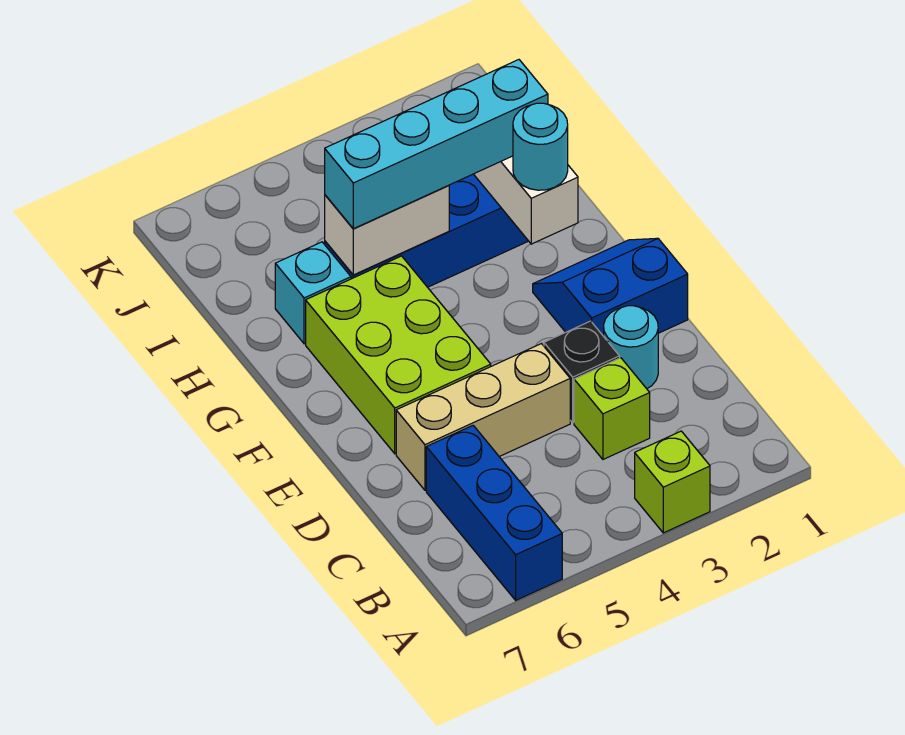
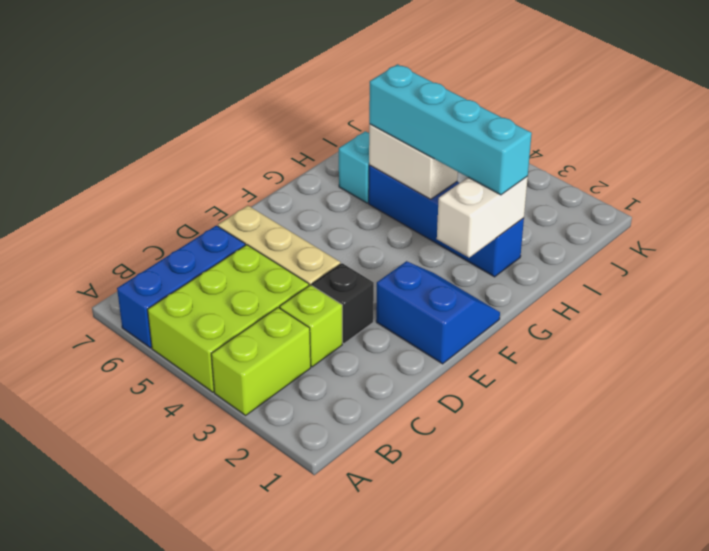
lime brick A3 level 1 -> lime brick A3:B3 level 1
cyan round brick D2 level 1 -> none
lime brick E5:G6 level 1 -> lime brick A4:C5 level 1
cyan round brick G2 level 3 -> none

